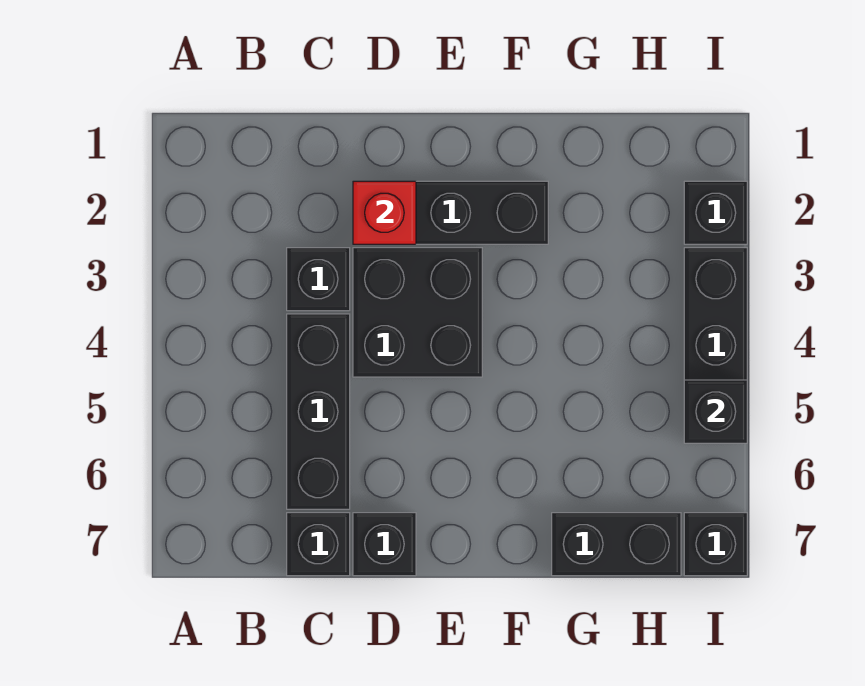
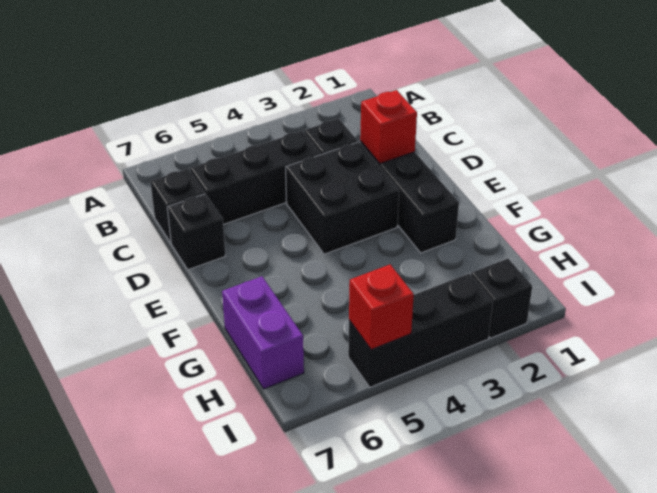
black brick G7:H7 level 1 -> purple brick G7:H7 level 1
black brick I5 level 2 -> red brick I5 level 2
black brick I7 level 1 -> none

